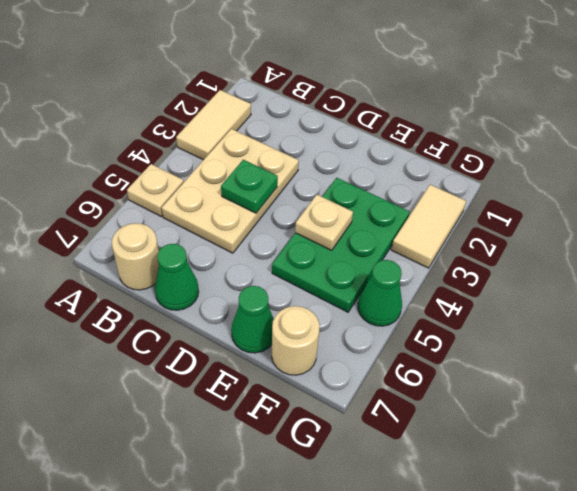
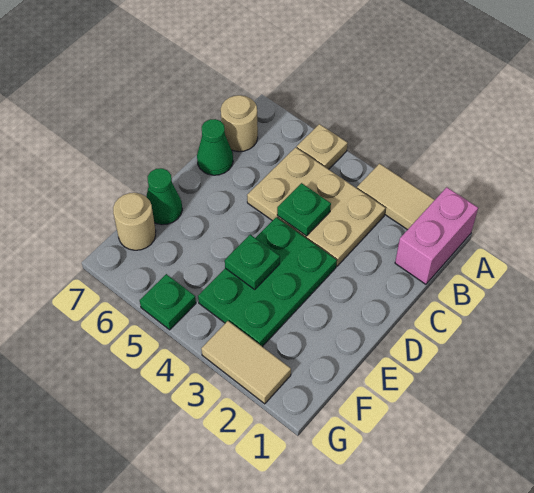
none -> pink brick A1:B1 level 1
green plate E3:F5 level 1 -> green plate D3:F4 level 1
tan plate E4 level 2 -> green plate E4 level 2
green cone G5 level 1 -> green plate G5 level 1

